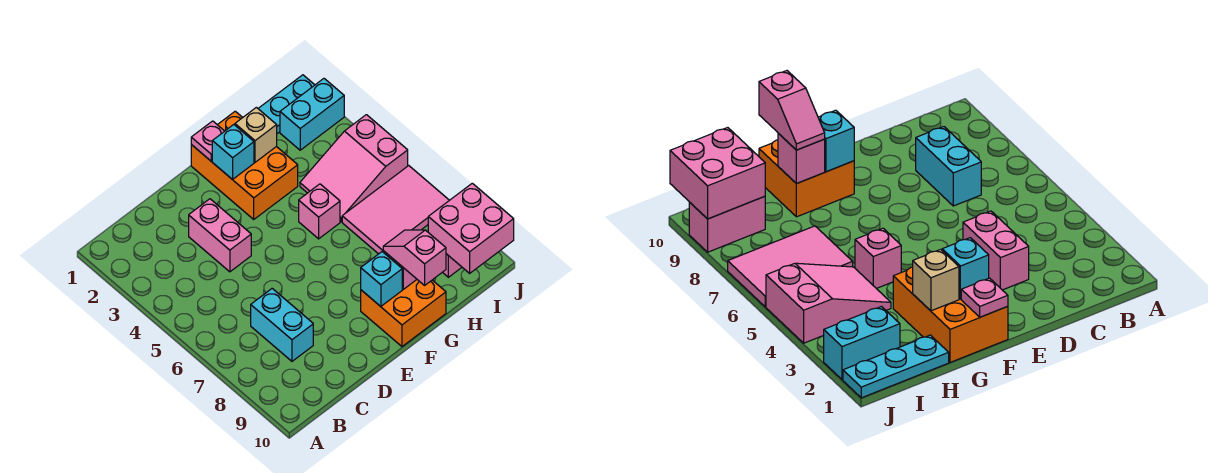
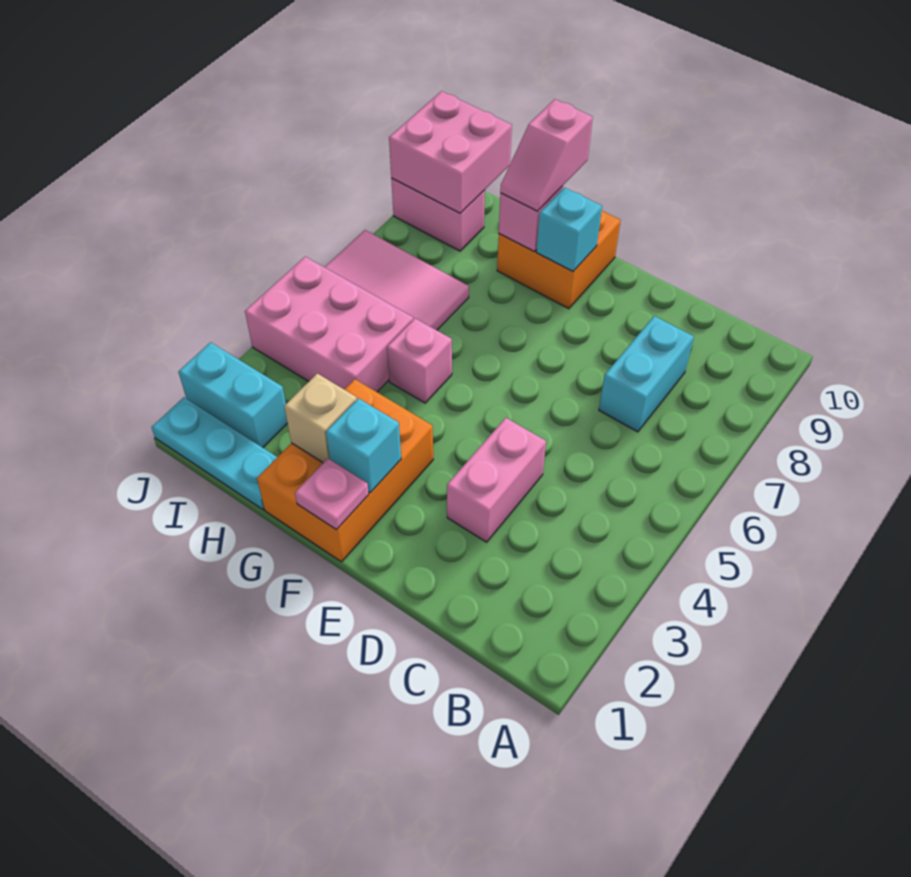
pink slope H4:J5 level 1 top J -> pink brick H4:J5 level 1

